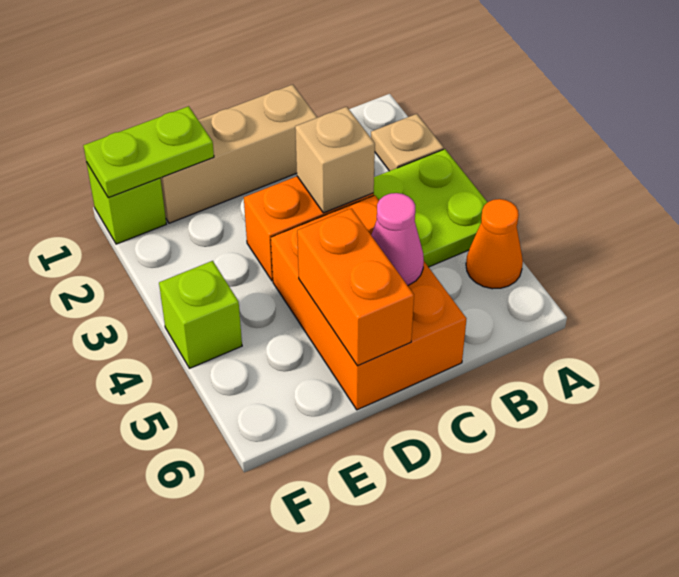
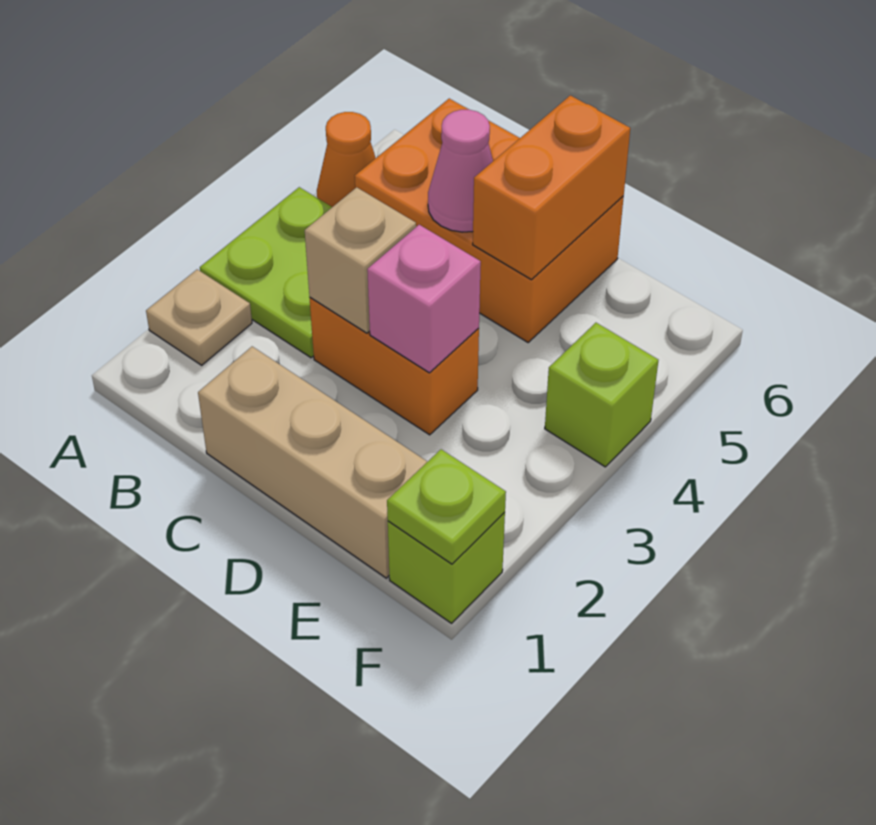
orange brick C4:D6 level 1 -> orange brick B5:D6 level 1
none -> pink brick D3 level 2
lime plate E1:F1 level 2 -> lime plate F1 level 2

